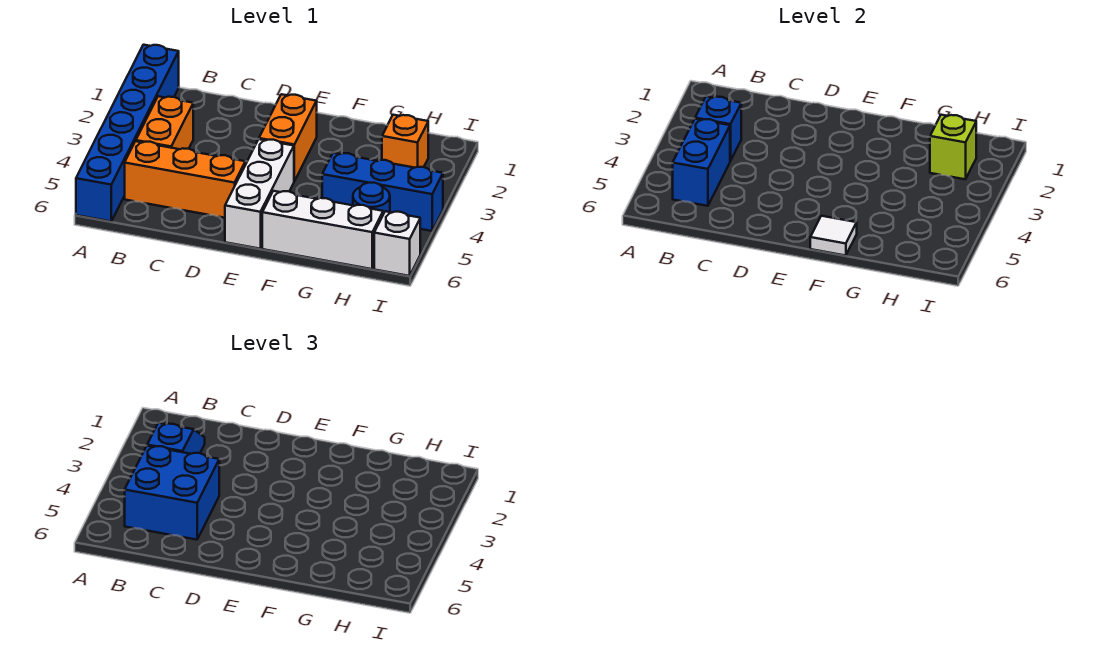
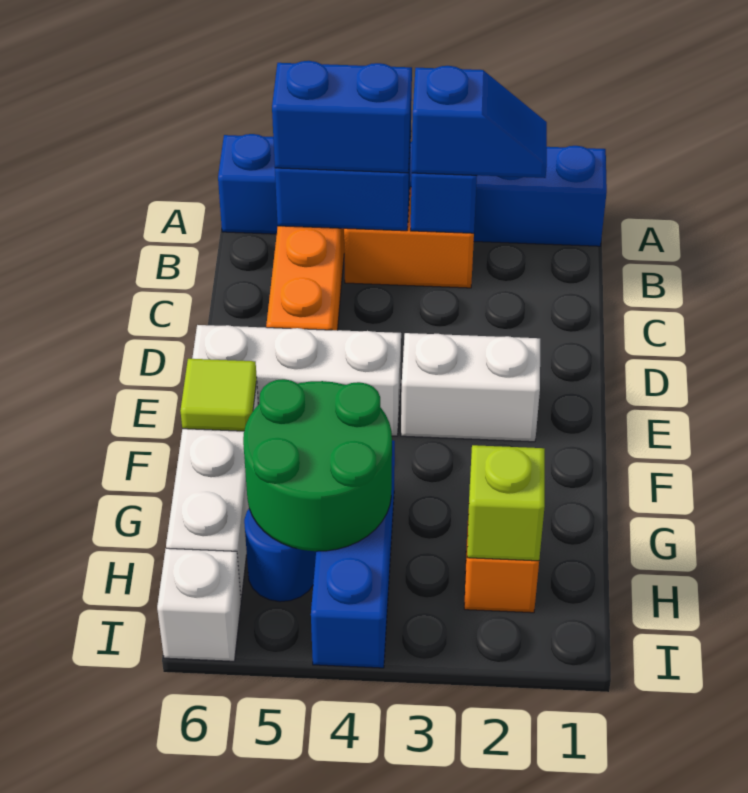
blue brick B4:C5 level 3 -> blue brick B4:B5 level 3
orange brick E2:E3 level 1 -> white brick E2:E3 level 1
white tile F6 level 2 -> lime tile F6 level 2
none -> green round brick G4:H5 level 2

